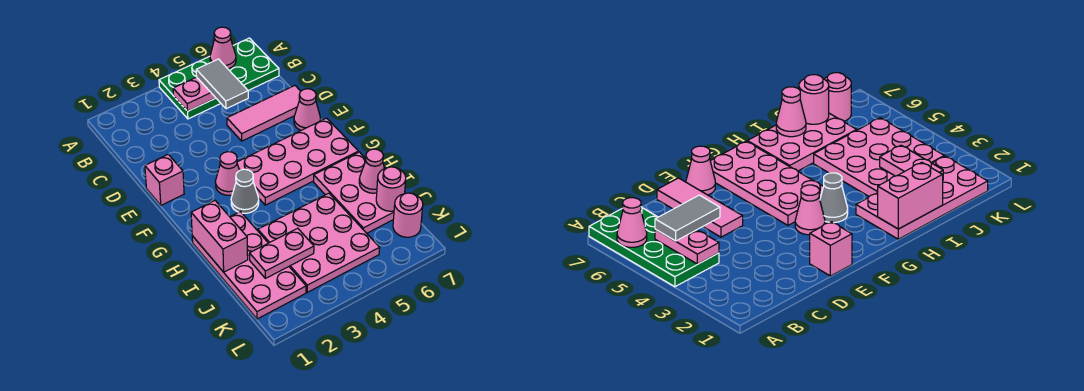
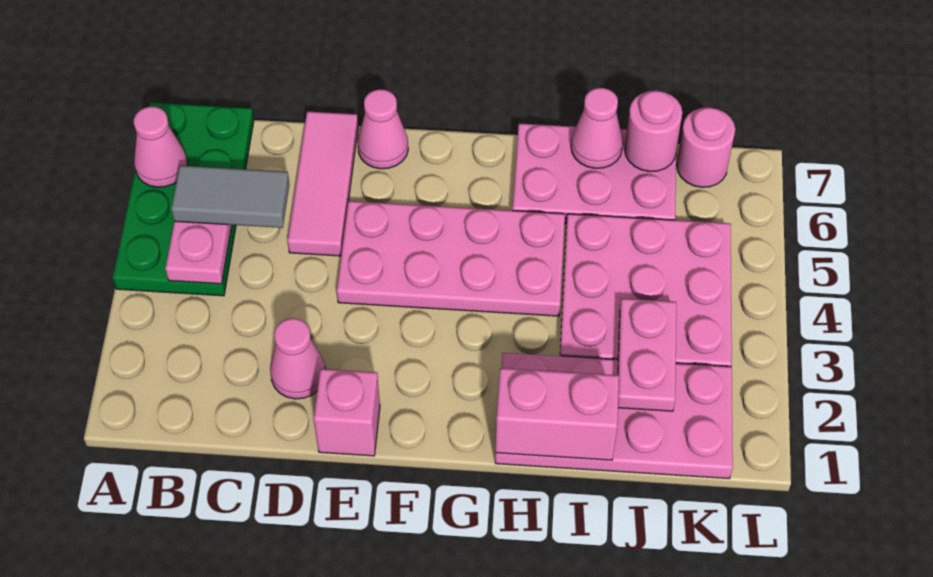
pink cone F3 level 1 -> pink cone D2 level 1
pink plate F4:G7 level 1 -> pink plate E4:H5 level 1
grey cone G3 level 1 -> none

